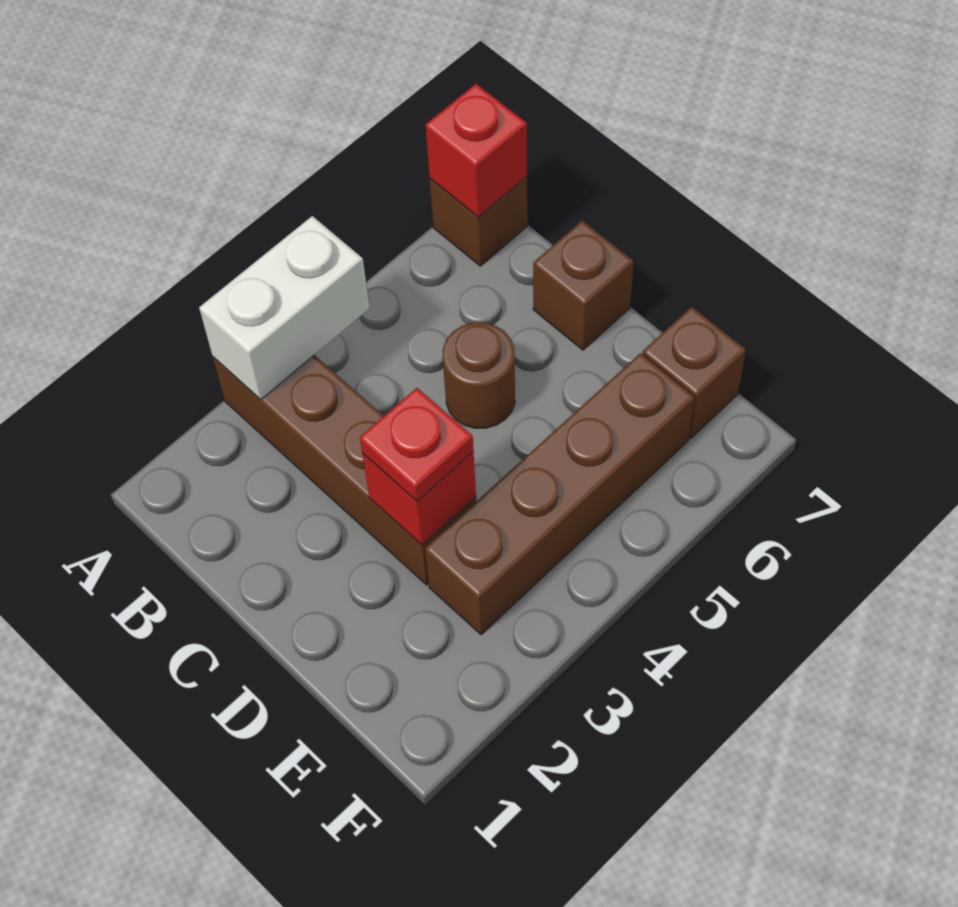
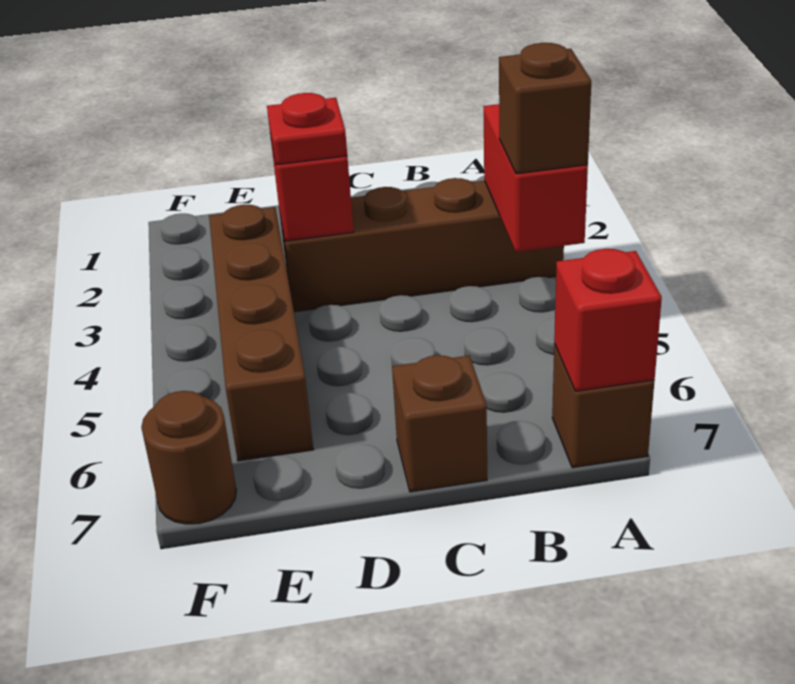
white brick A3:A4 level 2 -> red brick A3:A4 level 2
brown round brick C5 level 1 -> brown round brick F7 level 1
brown brick E7 level 1 -> brown brick A4 level 3

